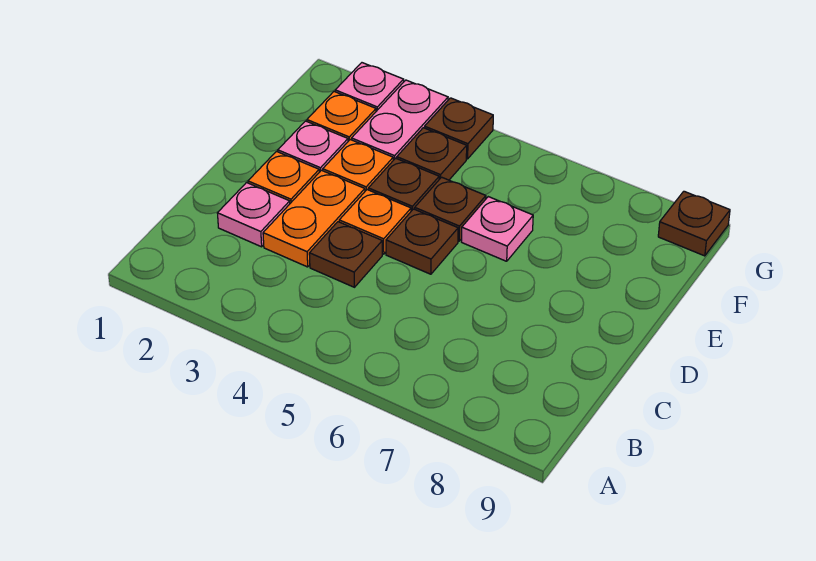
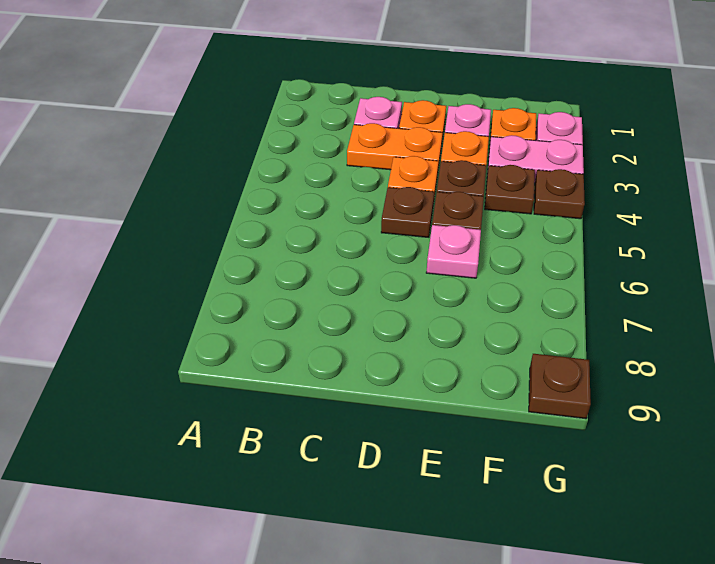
brown plate C4 level 1 -> none

